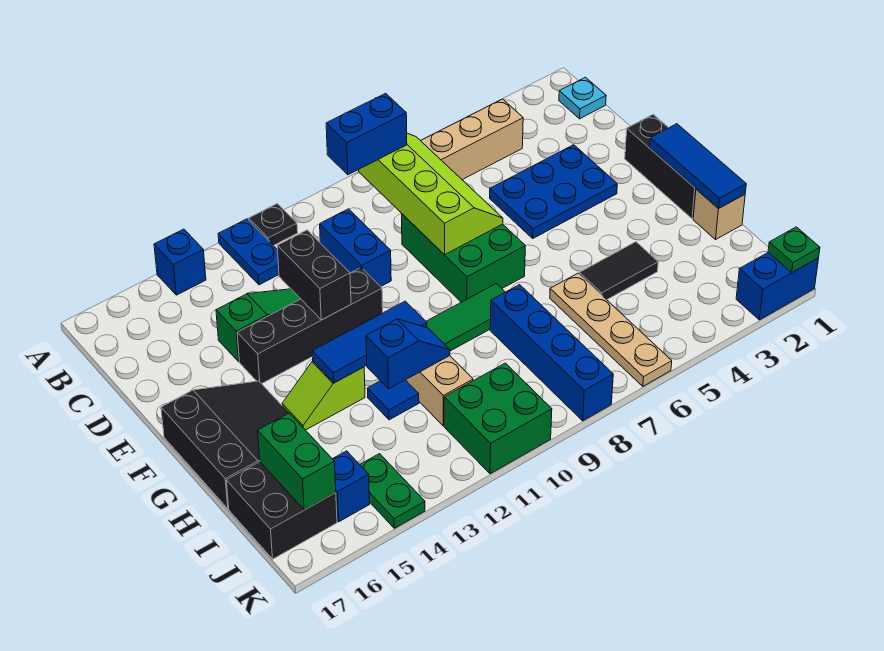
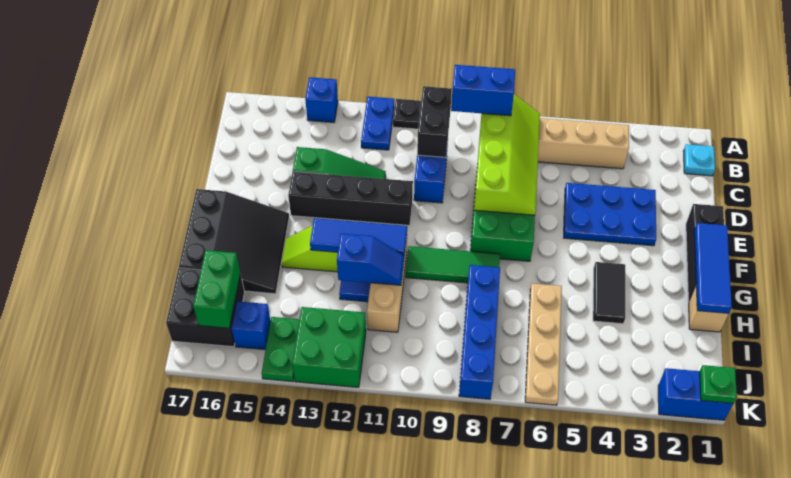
black brick D12:E12 level 2 -> black brick B10:C10 level 2
black tile H4:H5 level 1 -> black tile G4:H4 level 1
green brick J10:K11 level 1 -> green brick J12:K13 level 1

